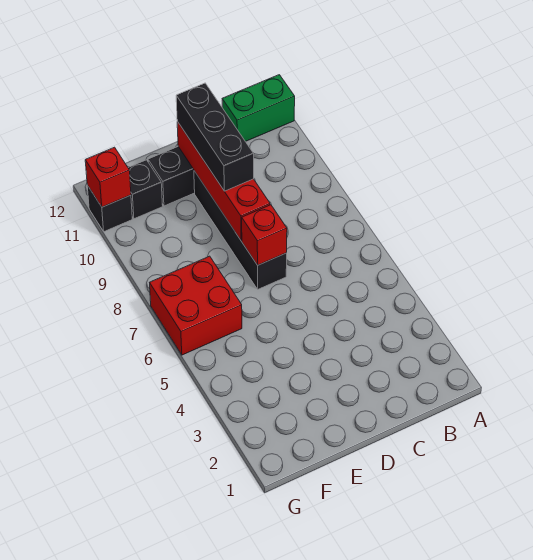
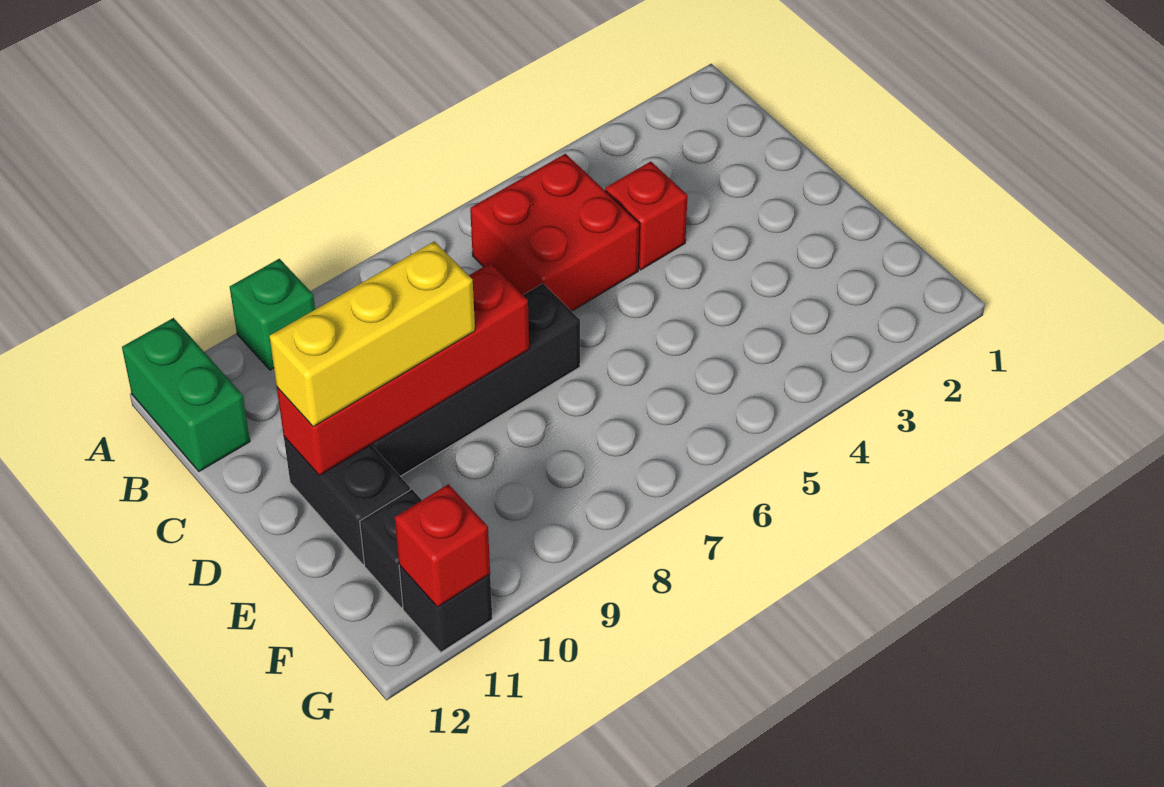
none -> green brick A10 level 1
red brick D7 level 2 -> red brick C4 level 1
black brick D9:D11 level 3 -> yellow brick D9:D11 level 3
red brick F6:G7 level 1 -> red brick B5:C6 level 1

